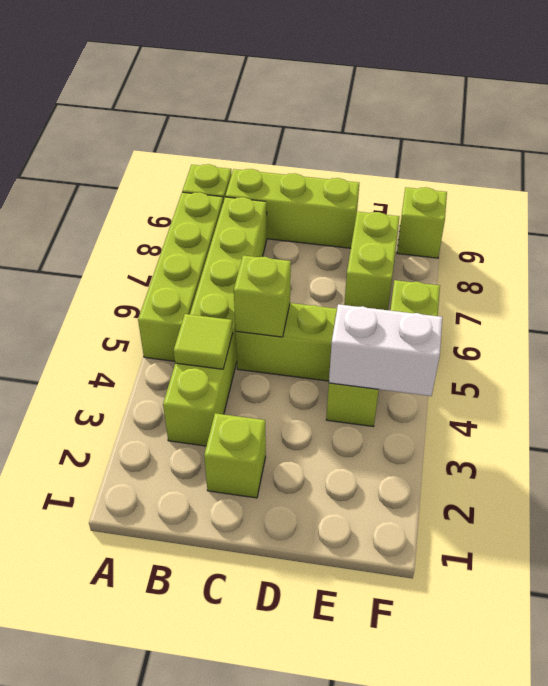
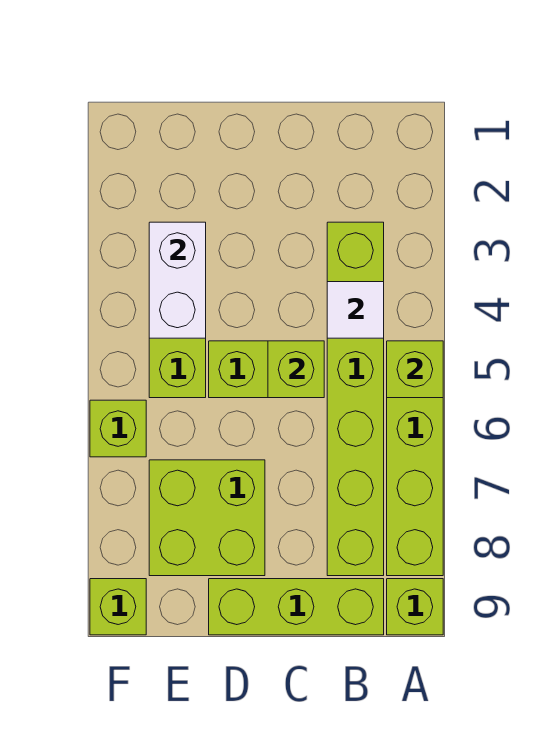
lime tile B4 level 2 -> white tile B4 level 2
lime brick C2 level 1 -> lime brick A5 level 2
white brick E4:F4 level 2 -> white brick E3:E4 level 2
lime brick E7:E8 level 1 -> lime brick D7:E8 level 1

